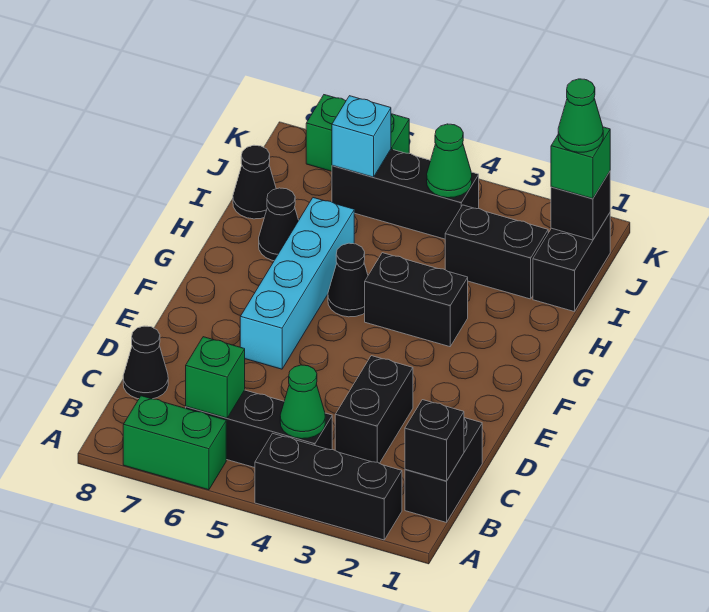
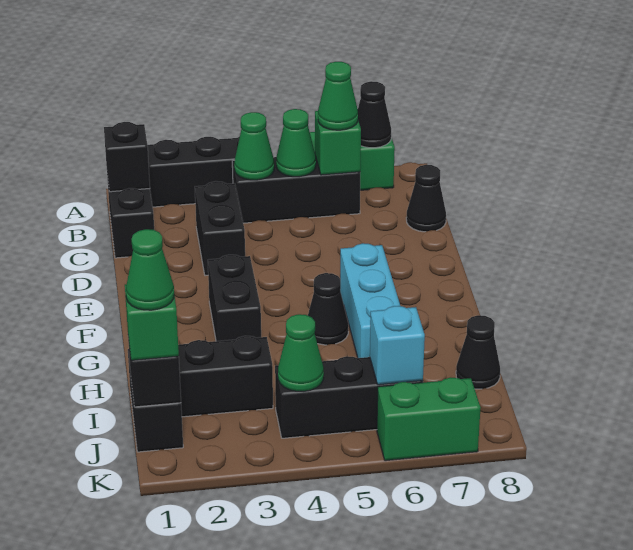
none -> green cone B5 level 2
none -> green cone B6 level 3
cyan brick E6:H6 level 1 -> cyan brick F6:H6 level 1
black brick G3:G4 level 1 -> black brick F3:G3 level 1
black cone H7 level 1 -> black cone A7 level 2

